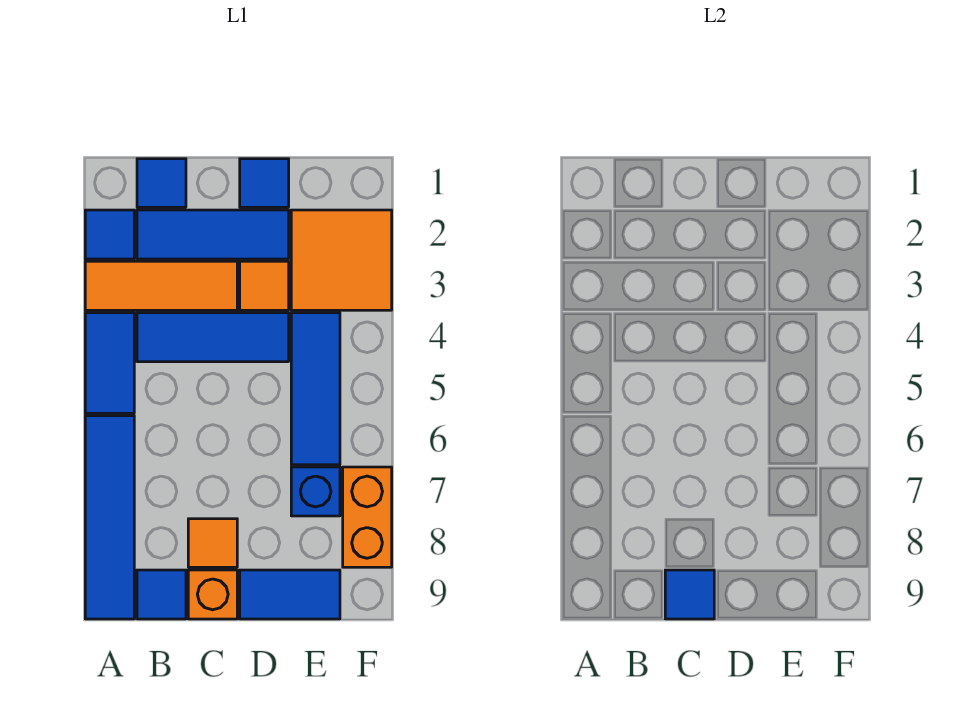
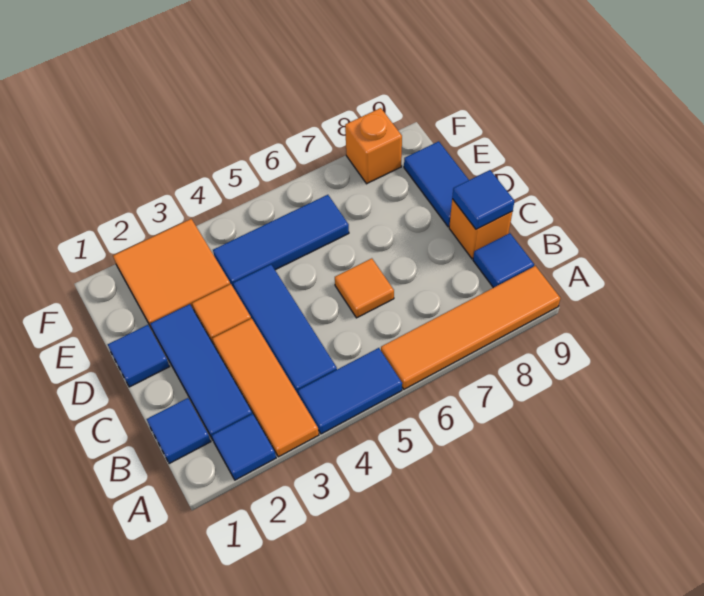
blue tile A6:A9 level 1 -> orange tile A6:A9 level 1
orange tile C8 level 1 -> orange tile C6 level 1
blue brick E7 level 1 -> none
orange brick F7:F8 level 1 -> orange brick F8 level 1

